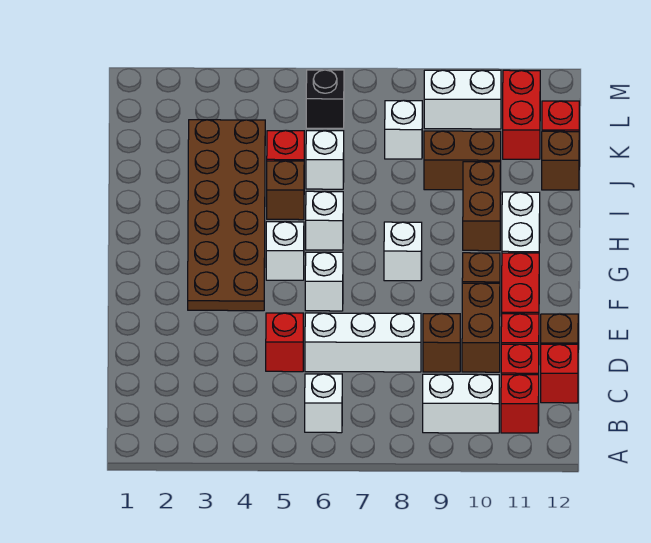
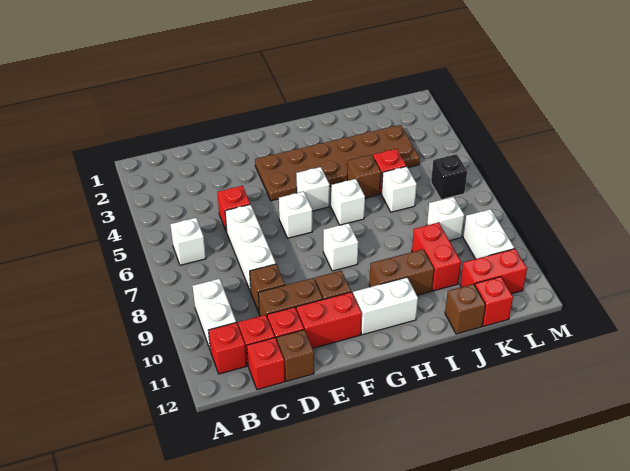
brown brick J9:J10 level 1 -> red brick J9:J10 level 1

